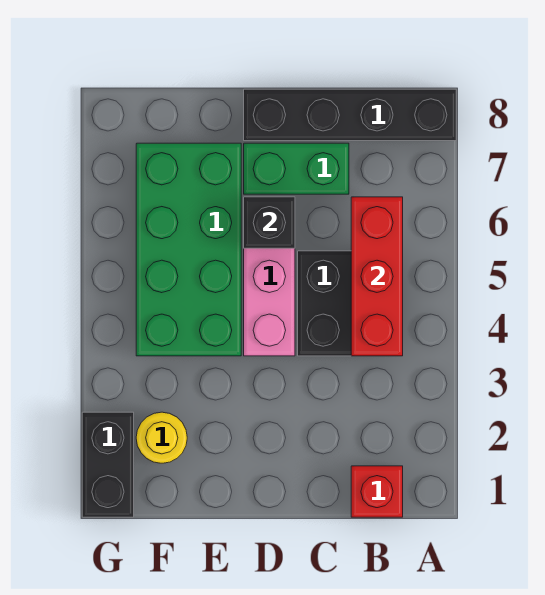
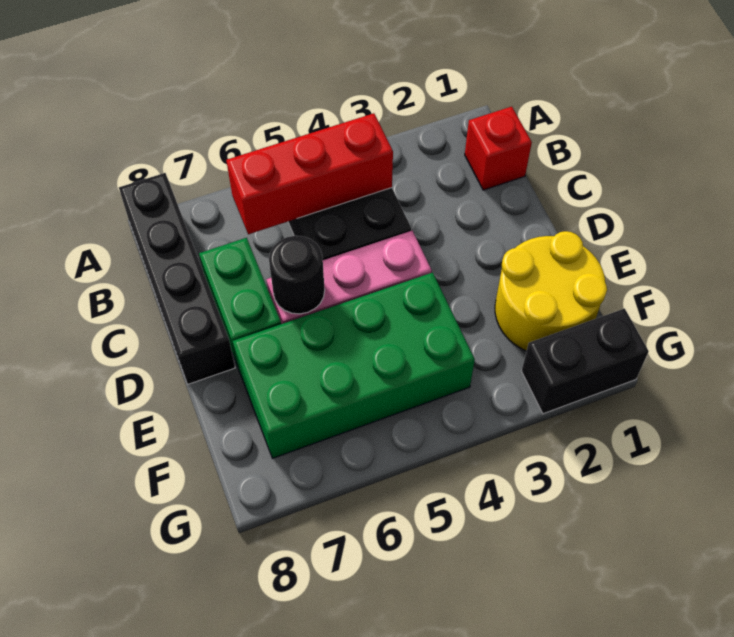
black brick D6 level 2 -> black round brick D6 level 2
yellow round brick F2 level 1 -> yellow round brick E1:F2 level 1

